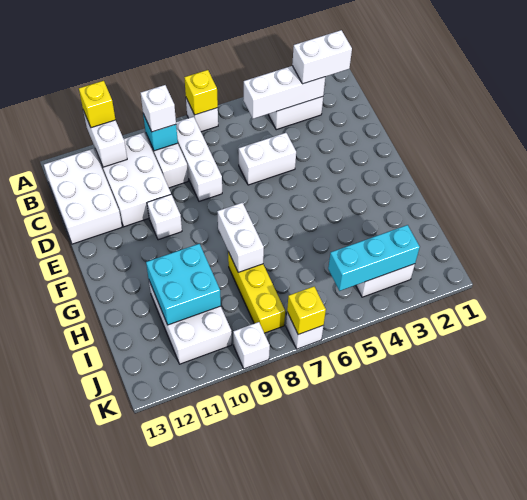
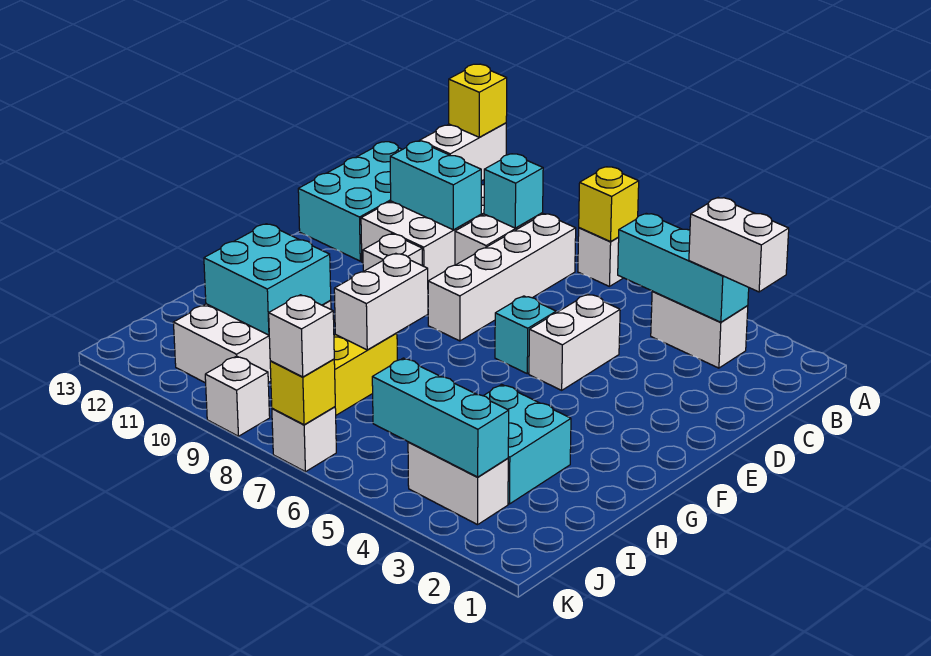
white brick B3:B5 level 2 -> cyan brick B3:B5 level 2
white brick B8:D8 level 1 -> white brick B8:E8 level 1
white brick B9 level 3 -> white brick K7 level 3
white brick B12:D13 level 1 -> cyan brick B12:D13 level 1
none -> cyan brick C10:C11 level 2
white brick D5:D6 level 1 -> white brick D5:E5 level 1
none -> cyan brick E6 level 1
none -> cyan brick H3:I4 level 1

